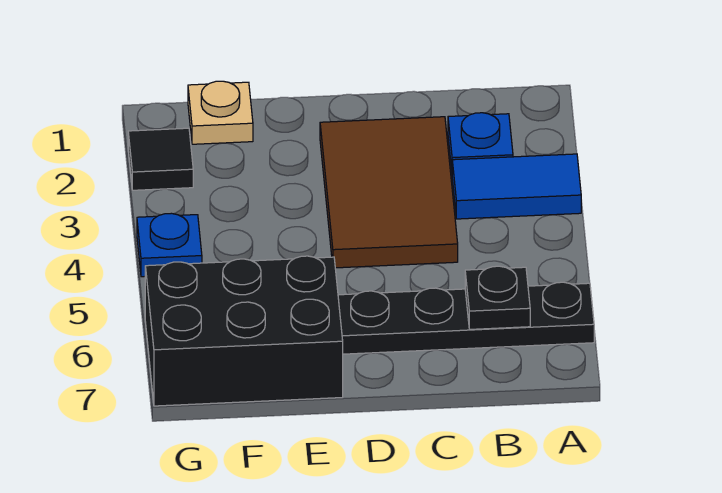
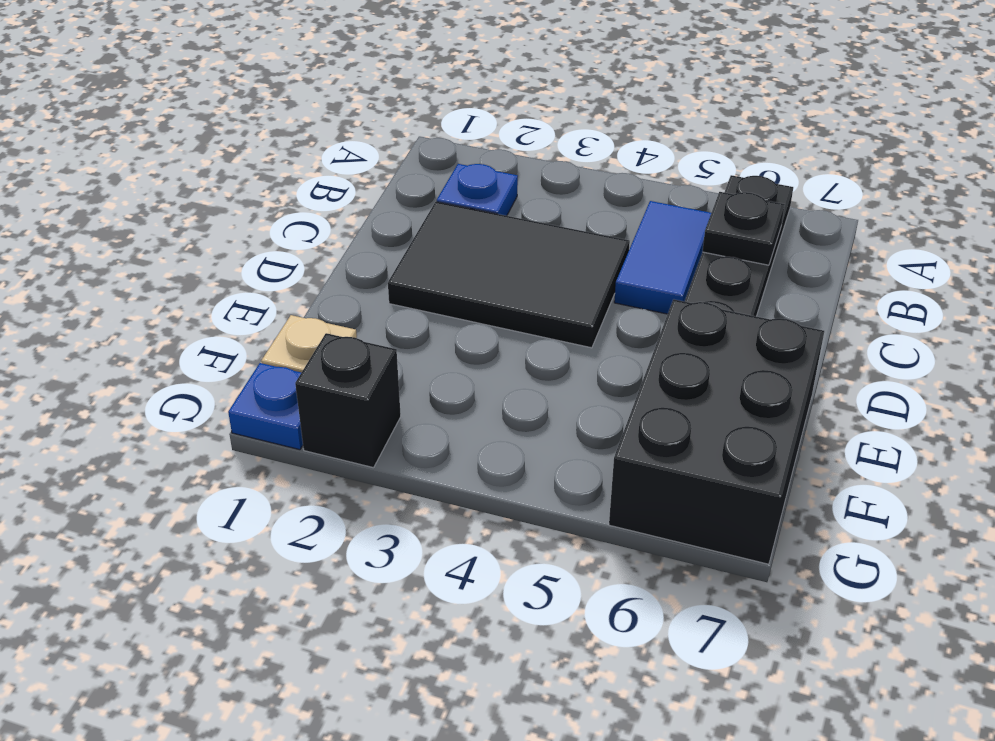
blue tile A3:B3 level 1 -> blue tile B5:C5 level 1
brown tile C2:D4 level 1 -> black tile C2:D4 level 1
black tile G2 level 1 -> black brick G2 level 1
blue plate G4 level 1 -> blue plate G1 level 1

